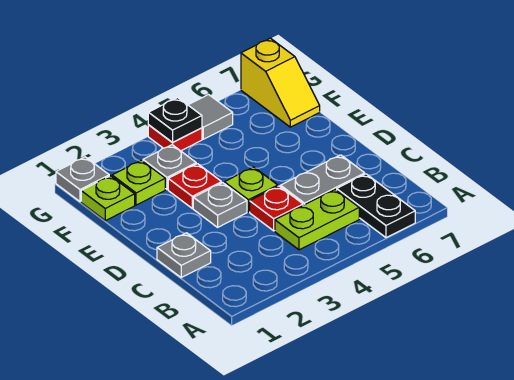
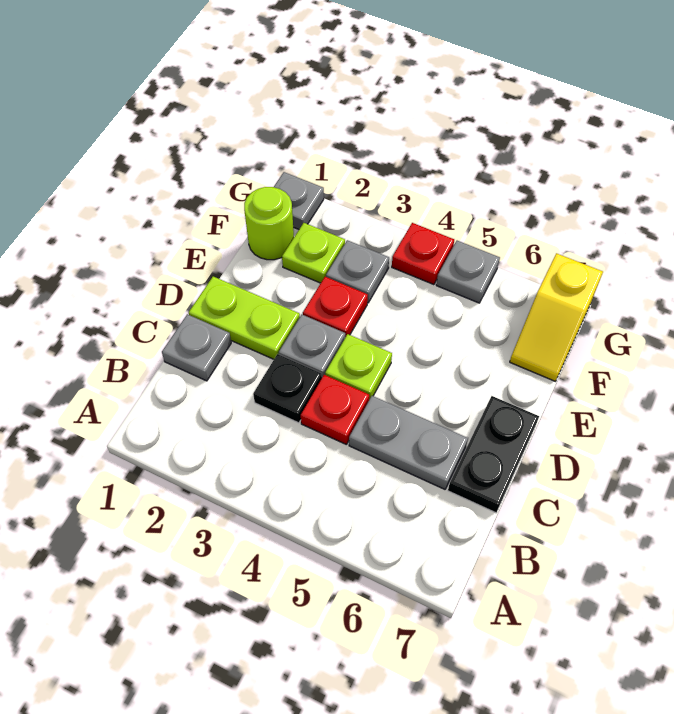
black plate A6:B6 level 1 -> black plate C7:D7 level 1
lime plate B4:B5 level 1 -> lime plate D1:D2 level 1
lime plate F1 level 1 -> lime round brick F1 level 1
black plate G4 level 2 -> black plate C3 level 1
grey tile G5 level 1 -> grey plate G5 level 1

